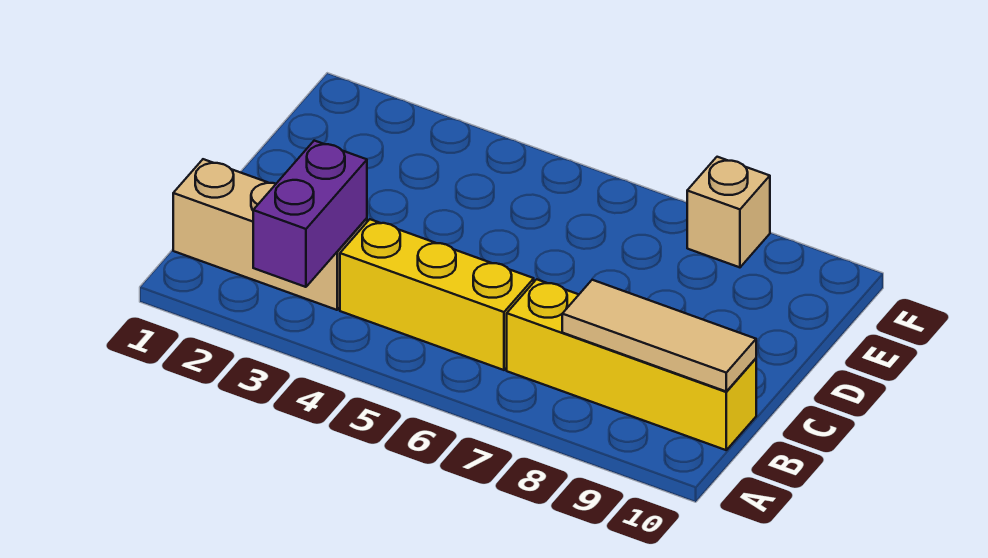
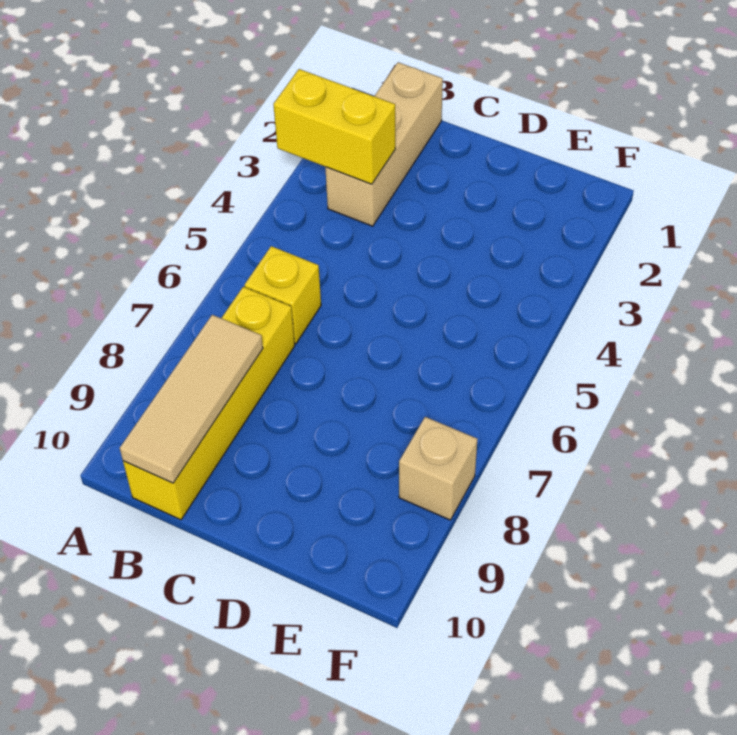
purple brick A3:B3 level 2 -> yellow brick A3:B3 level 2
yellow brick B4:B6 level 1 -> yellow brick B6 level 1

